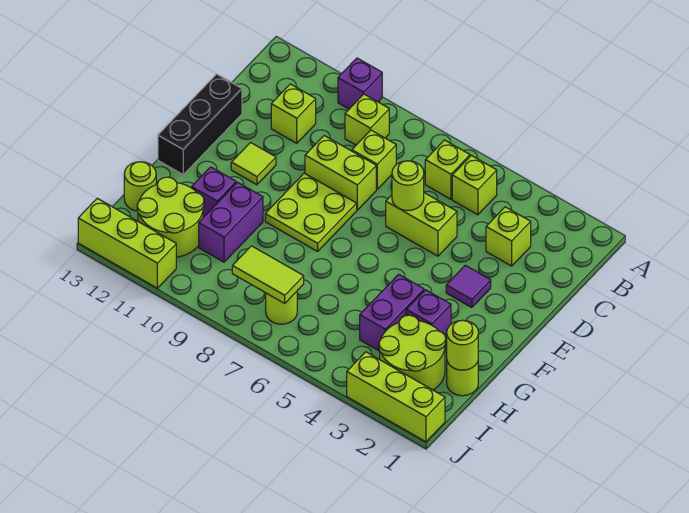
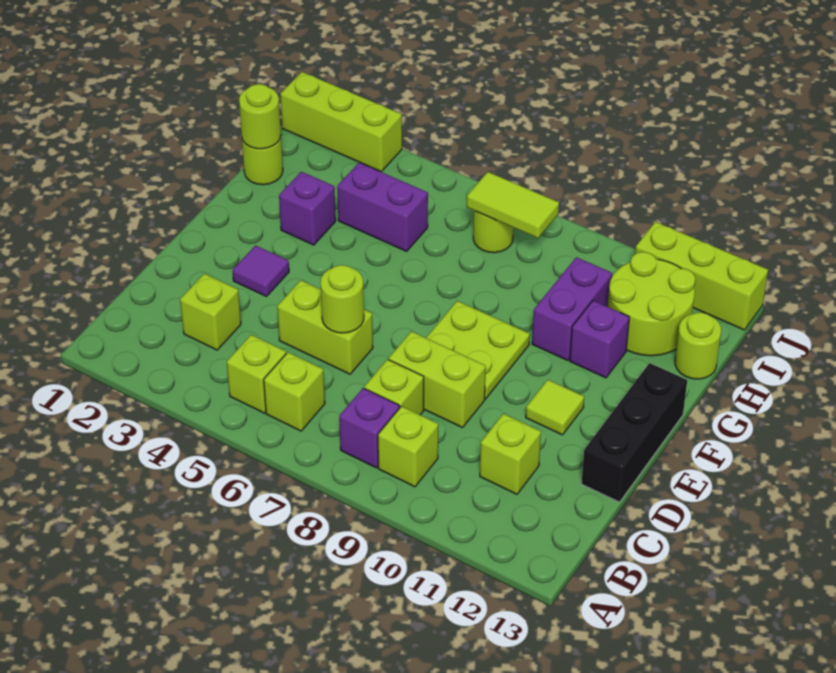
purple brick A10 level 1 -> purple brick B8 level 1
purple brick G4:H4 level 1 -> purple brick H4:H5 level 1
lime round brick H2:I3 level 1 -> none

